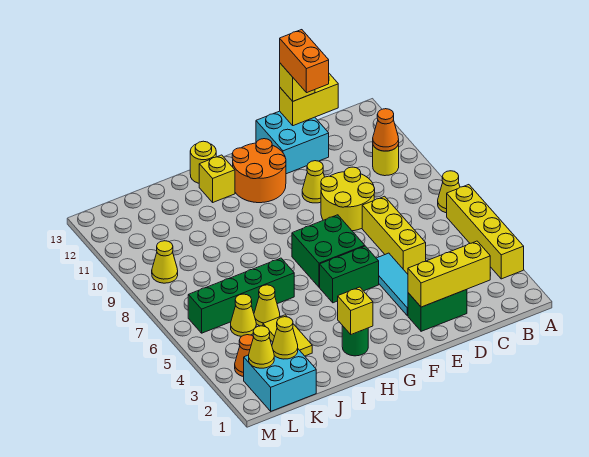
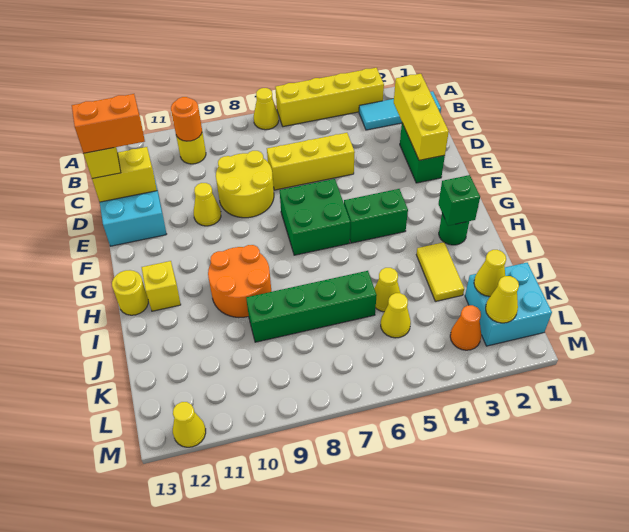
orange cone B10 level 2 -> orange round brick B10 level 2
yellow brick C13:D13 level 2 -> yellow brick D12:D13 level 2
cyan tile E3:E5 level 1 -> cyan tile B1:B3 level 1
green brick F5:G5 level 1 -> green brick G4:G5 level 1
orange round brick F11:G12 level 1 -> orange round brick H9:I10 level 1
yellow brick H2 level 2 -> green brick H2 level 2
green brick I6:L6 level 1 -> green brick J6:J9 level 1
yellow tile J3:J4 level 1 -> yellow tile I3:J3 level 1
yellow cone L9 level 1 -> yellow cone M12 level 1

